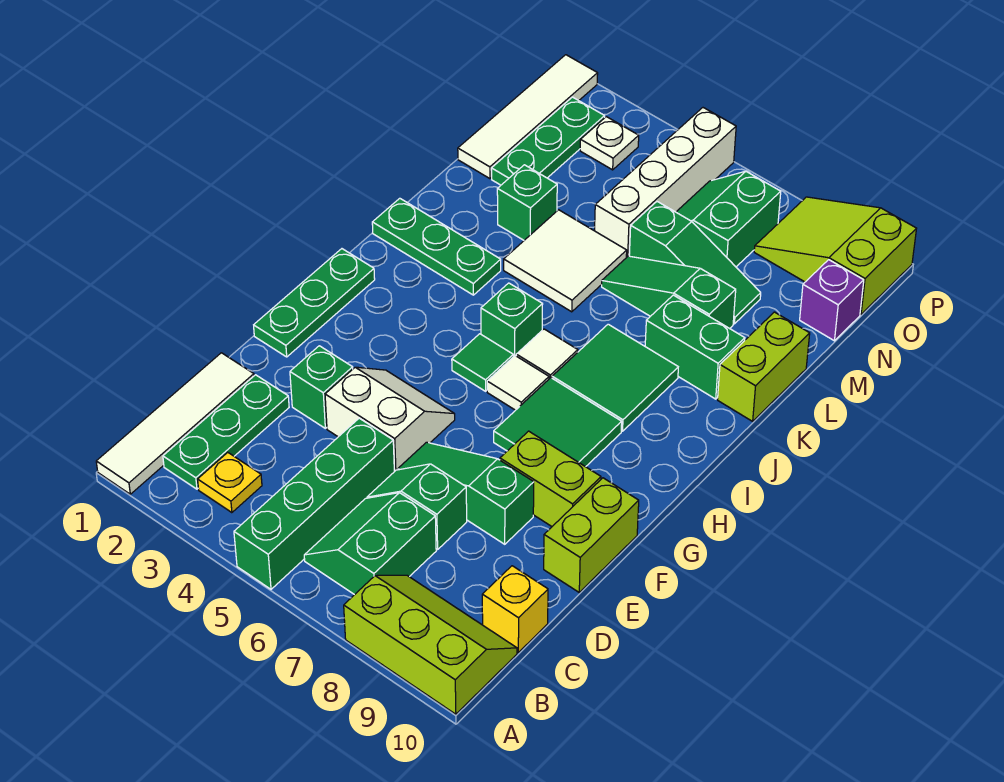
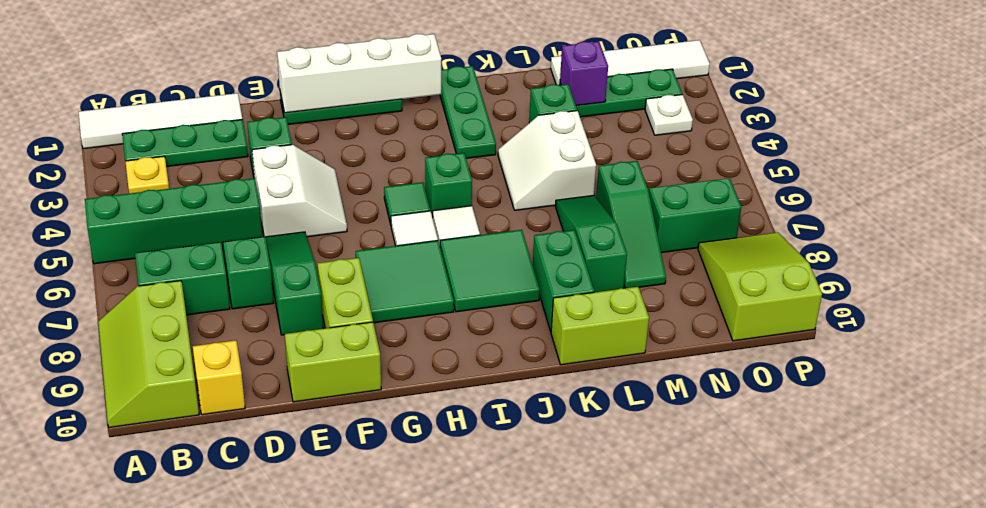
lime slope A8:B10 level 1 top A -> lime slope A8:B10 level 1 top B
white tile K4:L5 level 1 -> white slope K4:L5 level 1 top L
white brick M5:P5 level 1 -> white brick F1:I1 level 2
purple brick N10 level 1 -> purple brick M2 level 2

